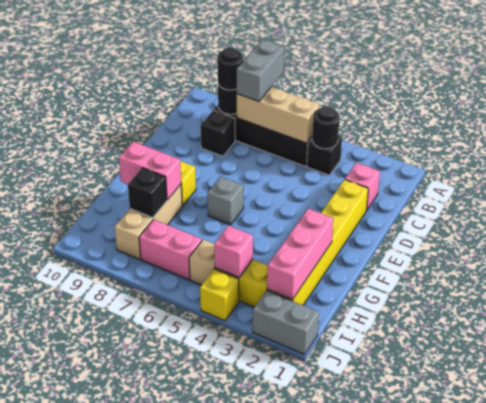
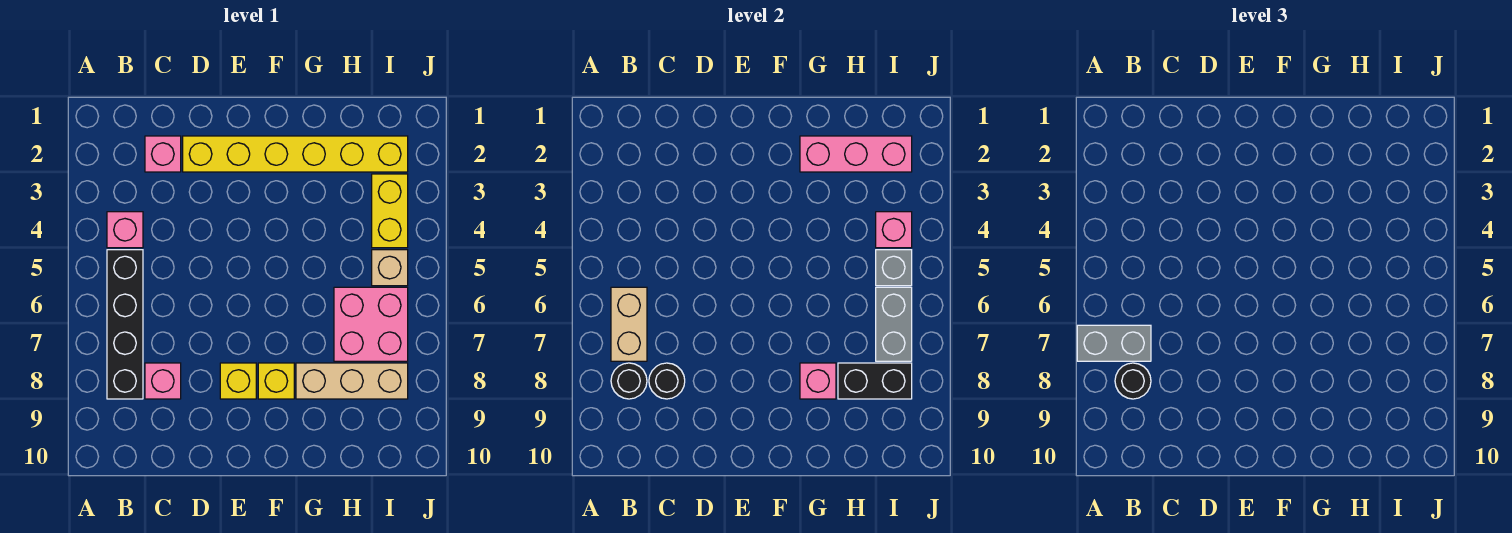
black brick B4 level 1 -> pink brick B4 level 1
black round brick B4 level 2 -> black round brick C8 level 2
tan brick B5:B7 level 2 -> tan brick B6:B7 level 2
black brick C8 level 1 -> pink brick C8 level 1
grey brick F6 level 1 -> grey brick I5 level 2
pink brick G8:G9 level 2 -> pink brick G8 level 2
black brick H8 level 2 -> black brick H8:I8 level 2
pink brick I6:I7 level 1 -> pink brick H6:I7 level 1
grey brick J1:J2 level 1 -> grey brick I6:I7 level 2
yellow brick J4 level 1 -> yellow brick E8 level 1

